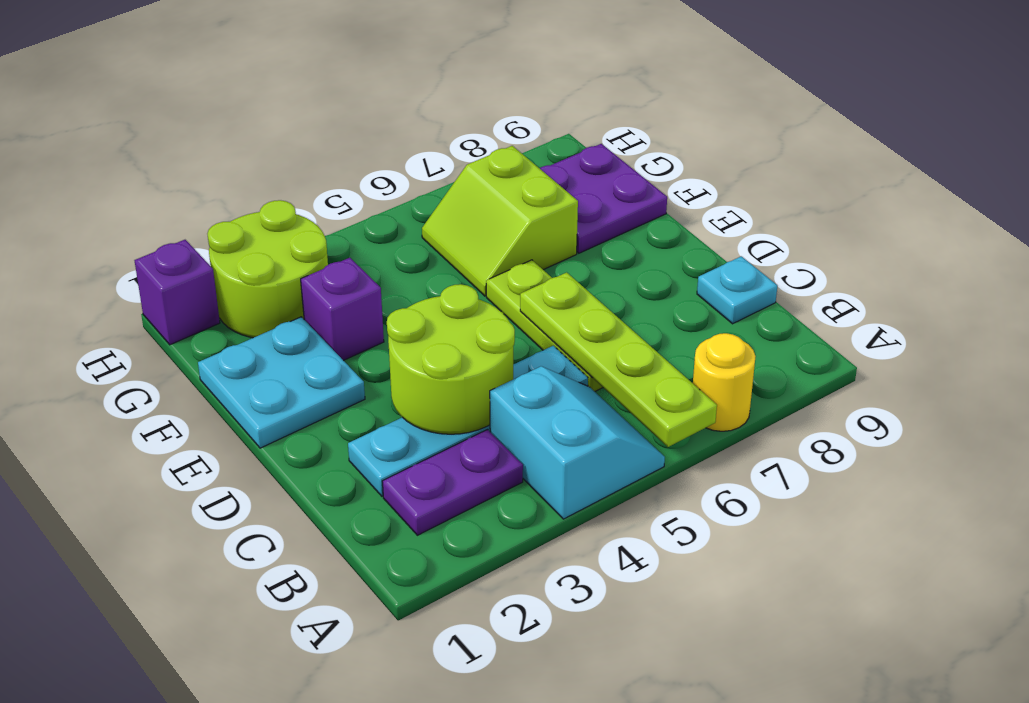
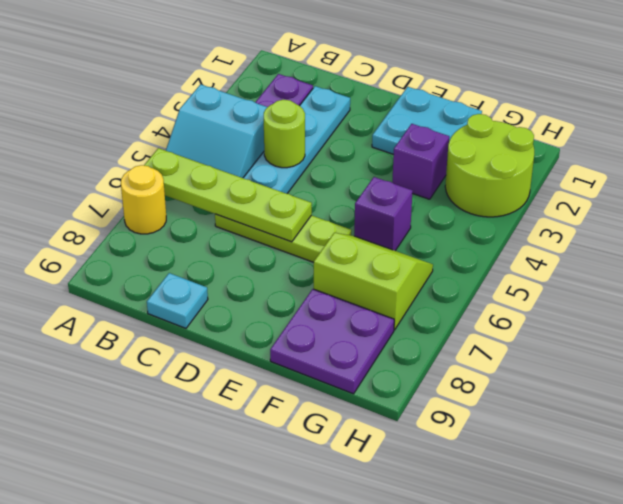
lime round brick C3:D4 level 2 -> lime round brick C4 level 2
purple brick H1 level 1 -> purple brick F5 level 1

